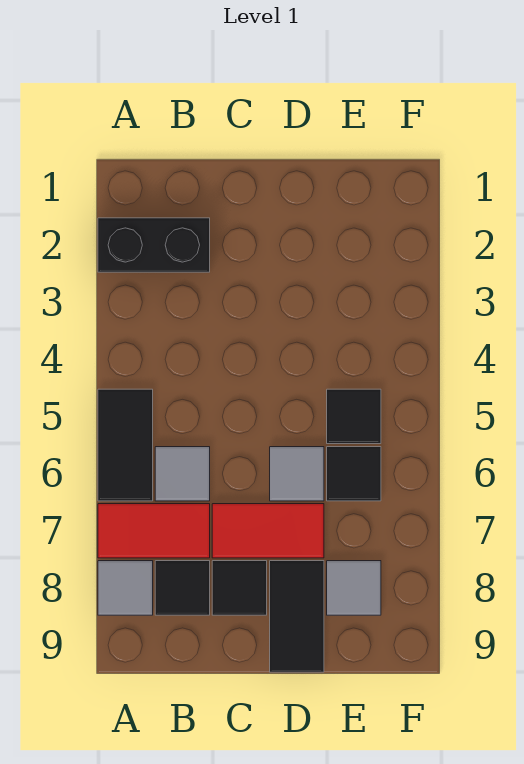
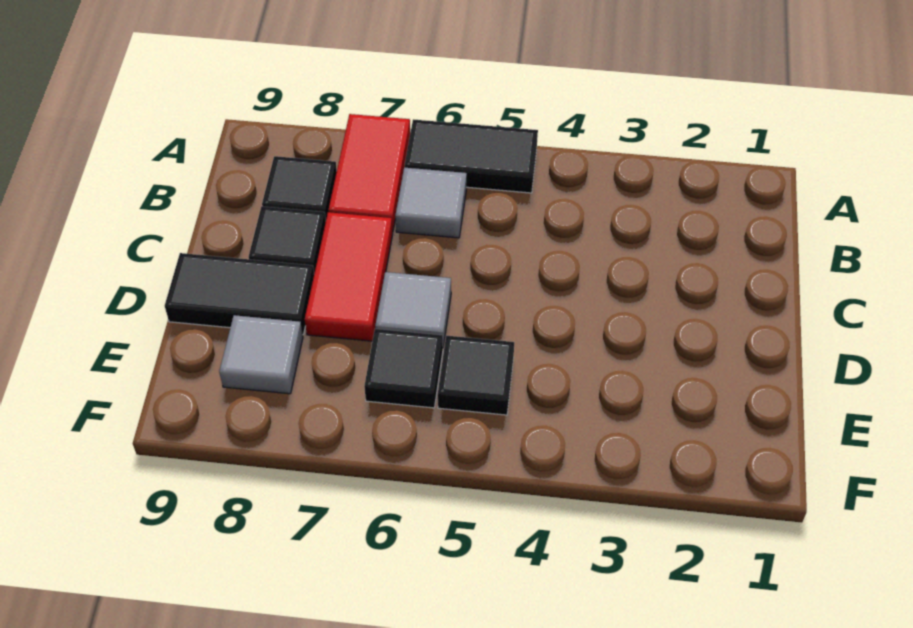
black brick A2:B2 level 1 -> none
grey tile A8 level 1 -> none

